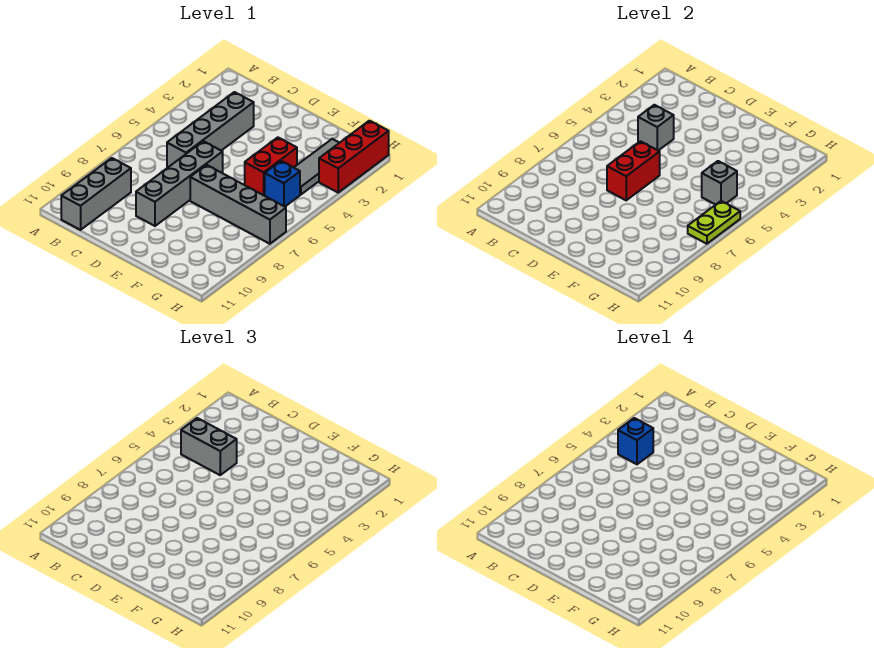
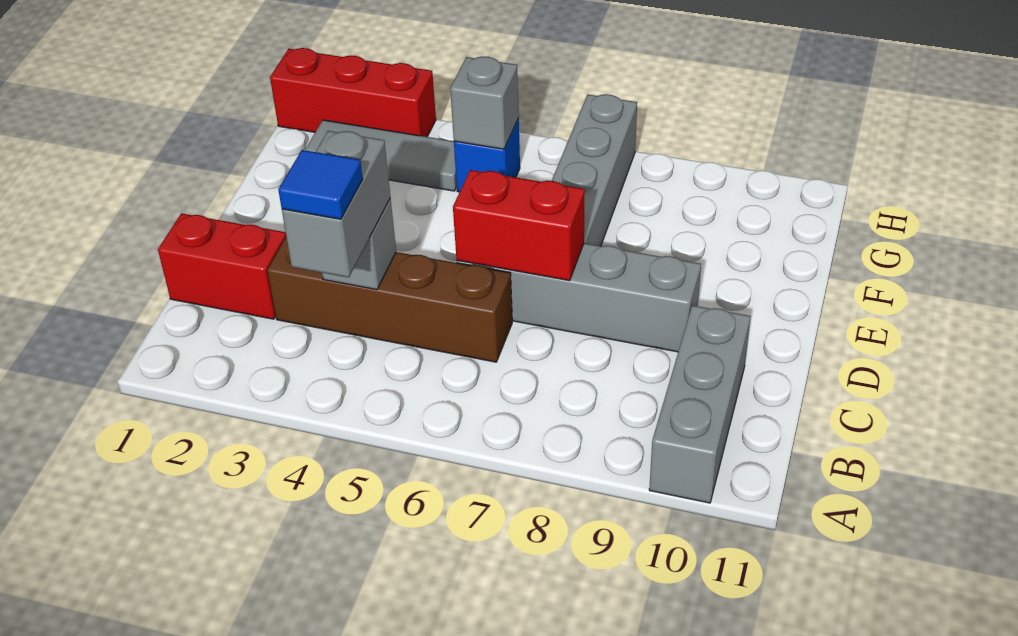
blue brick B4 level 4 -> blue tile B4 level 4
grey brick B9:B11 level 1 -> grey brick A10:C10 level 1
grey brick C3:C6 level 1 -> brown brick C3:C6 level 1
red brick F4:F5 level 1 -> red brick C1:C2 level 1
lime plate H6:H7 level 2 -> none

